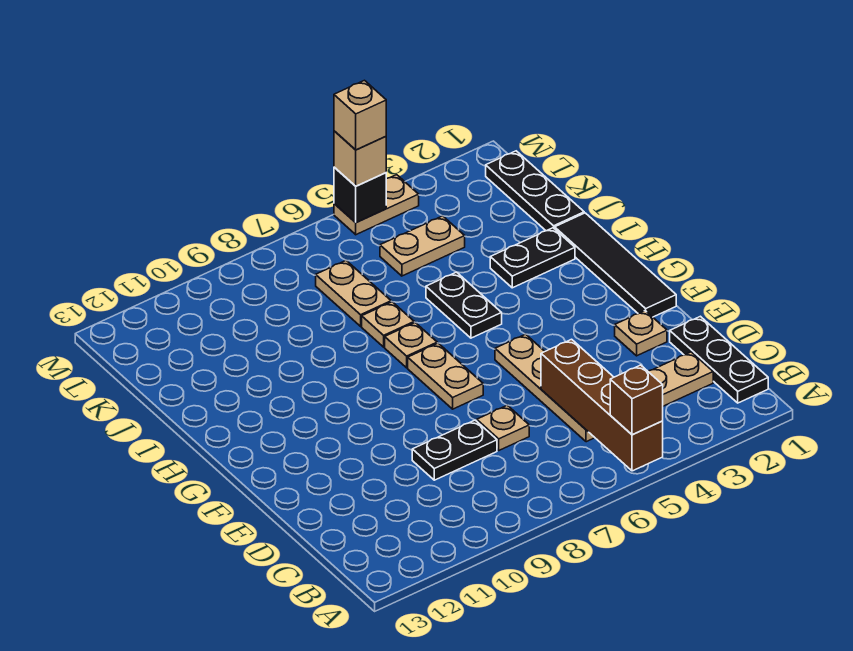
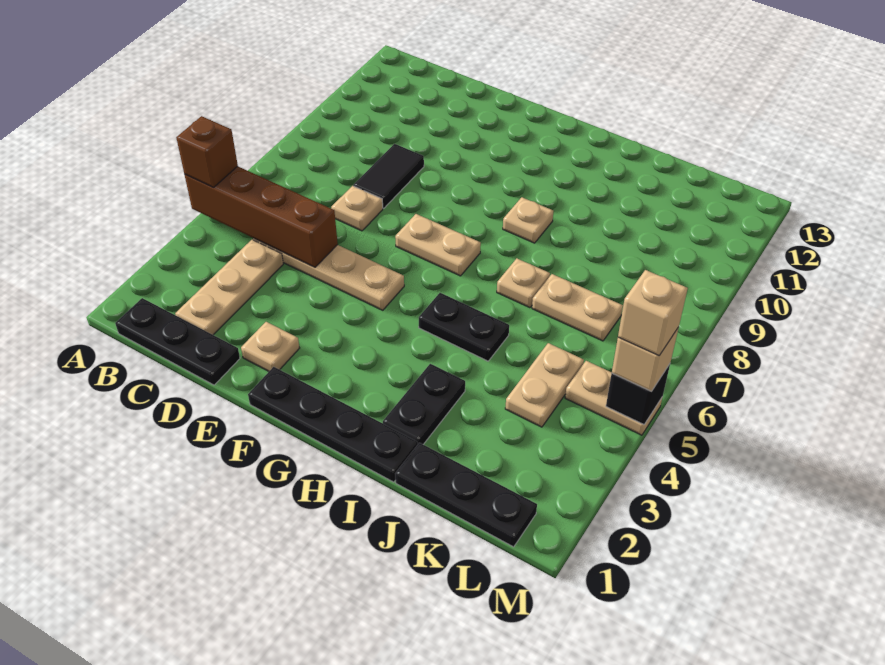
black plate D8:D9 level 1 -> black tile D8:D9 level 1
black tile F1:I1 level 1 -> black plate F1:I1 level 1
tan plate H7 level 1 -> tan plate H9 level 1
tan plate M4:M5 level 1 -> tan plate L5:M5 level 1

